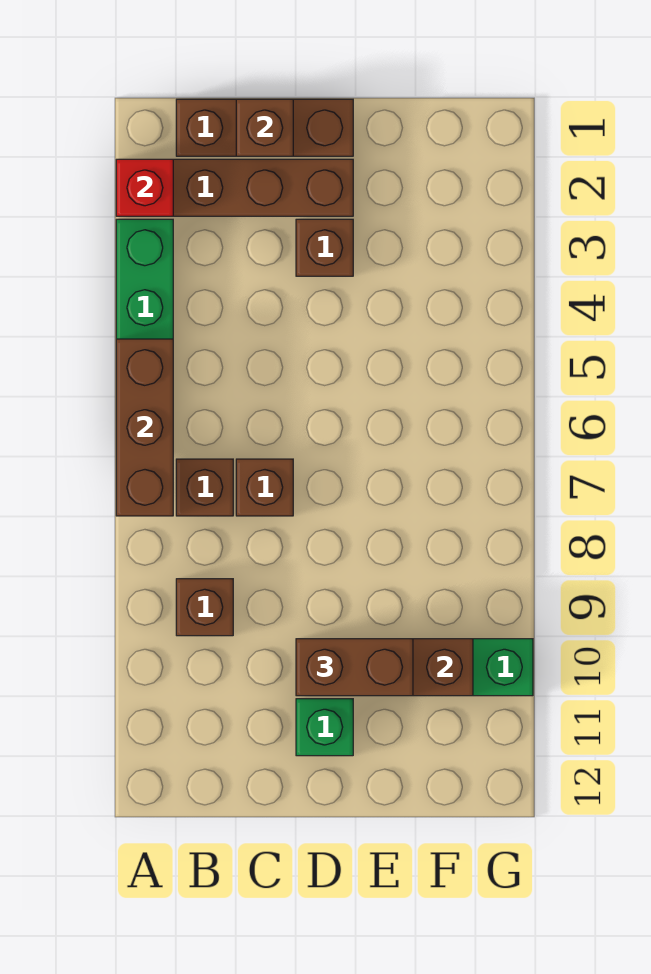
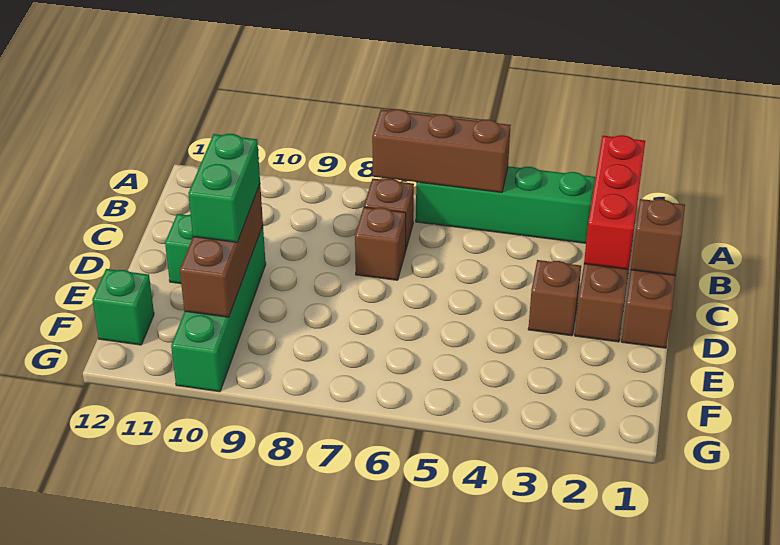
red brick A2 level 2 -> red brick A2:C2 level 2
brown brick B9 level 1 -> none
brown brick D10:E10 level 3 -> green brick D10:E10 level 3
none -> green brick F12 level 1

